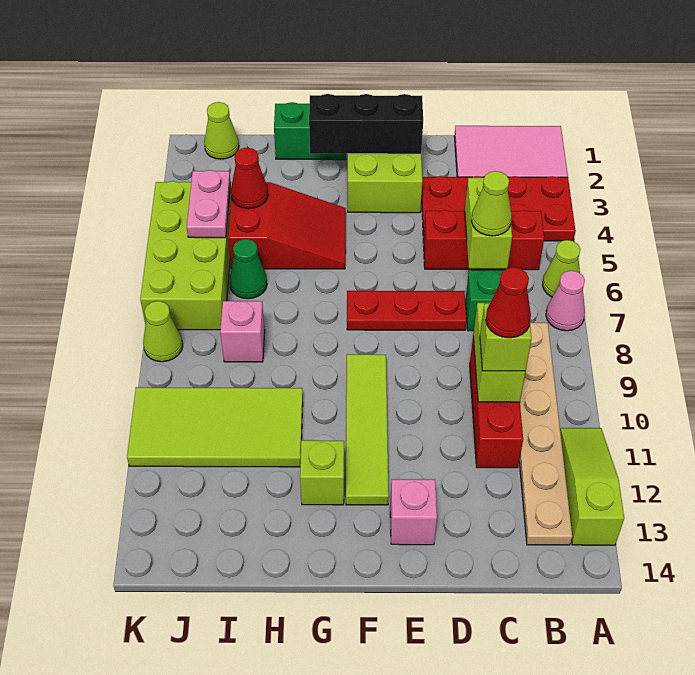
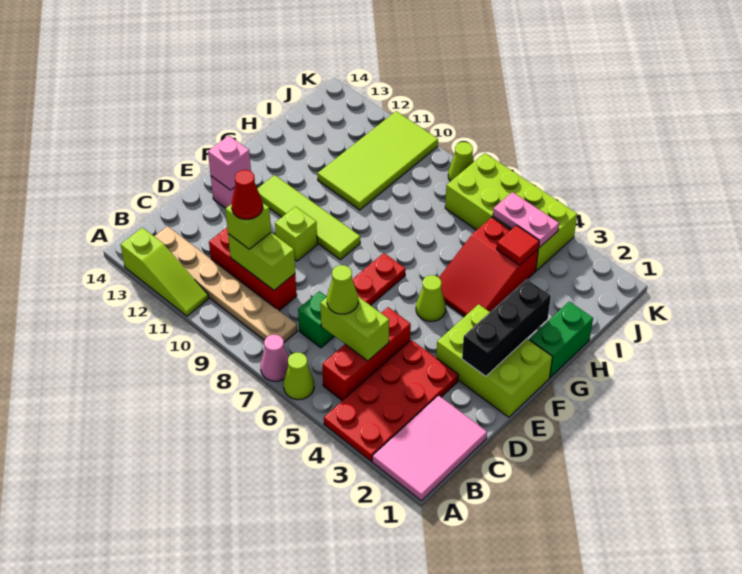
lime brick G12 level 1 -> lime brick E10 level 1
red cone I4 level 2 -> red tile I4 level 2
green cone I6 level 1 -> none
pink brick I8 level 1 -> pink brick E13 level 2
lime cone J1 level 1 -> lime cone F5 level 1

